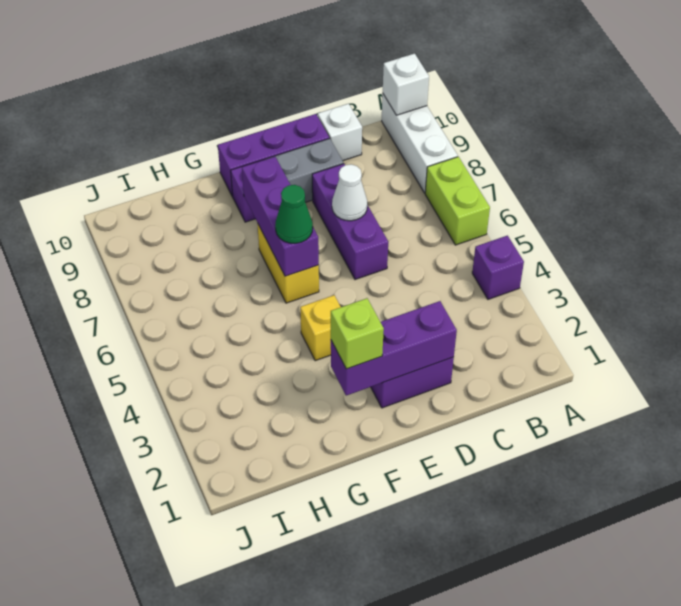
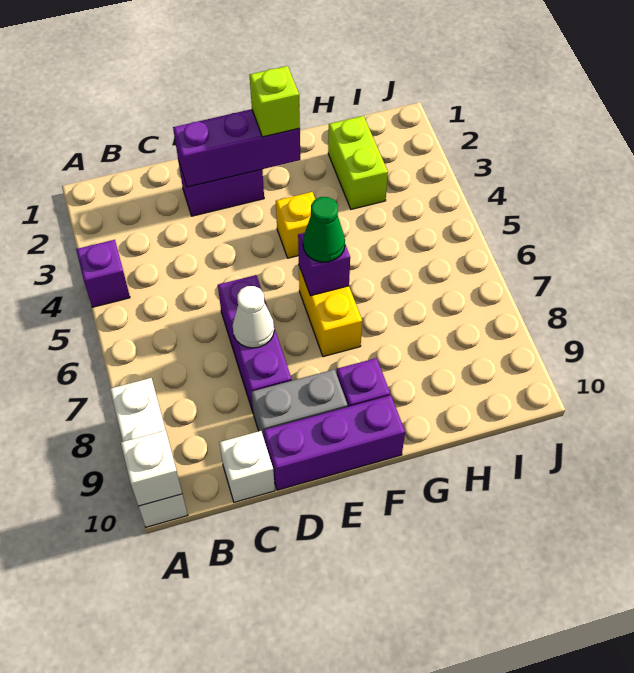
lime brick A6:A7 level 1 -> lime brick H2:H3 level 1
purple brick F6:F8 level 2 -> purple brick F6 level 2

